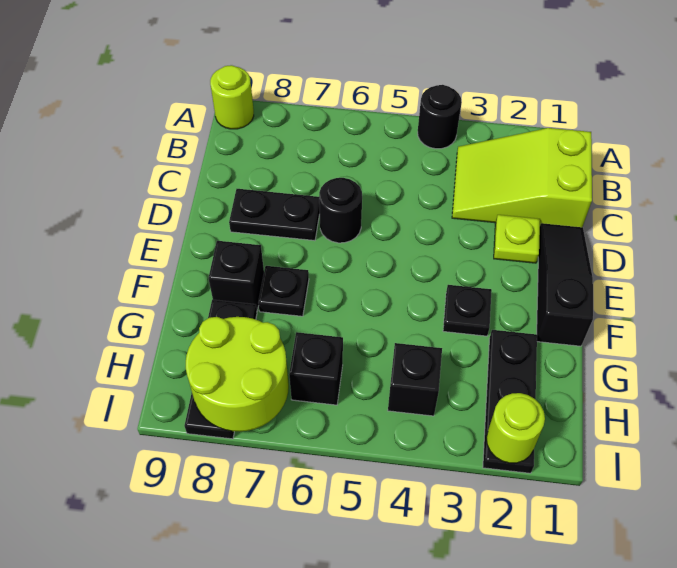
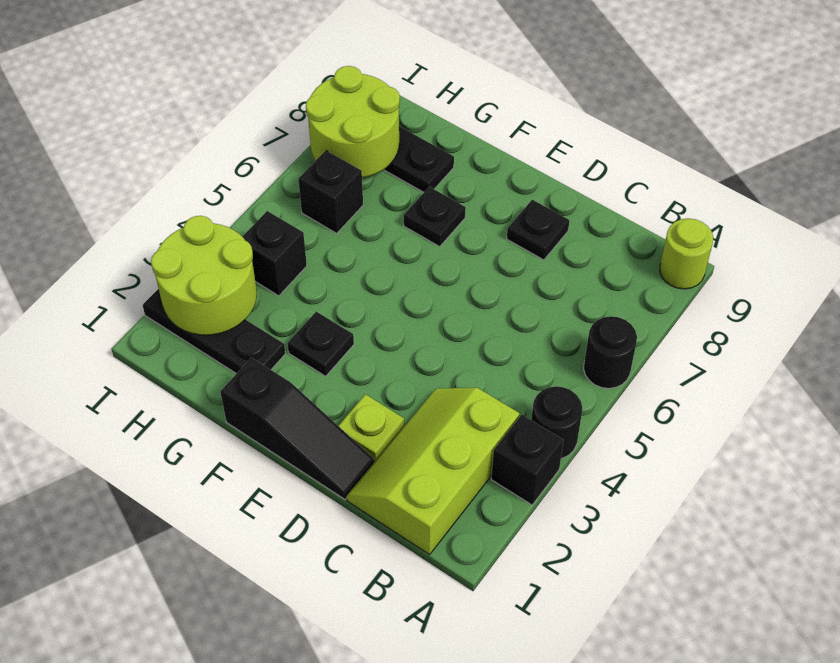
lime slope B1:C3 level 1 top 1 -> lime slope B1:C3 level 1 top B
black round brick D6 level 1 -> black round brick A6 level 1
black plate D7:D8 level 1 -> black plate D8 level 1
black brick F8 level 1 -> black brick A3 level 1
lime round brick I2 level 2 -> lime round brick H2:I3 level 2

